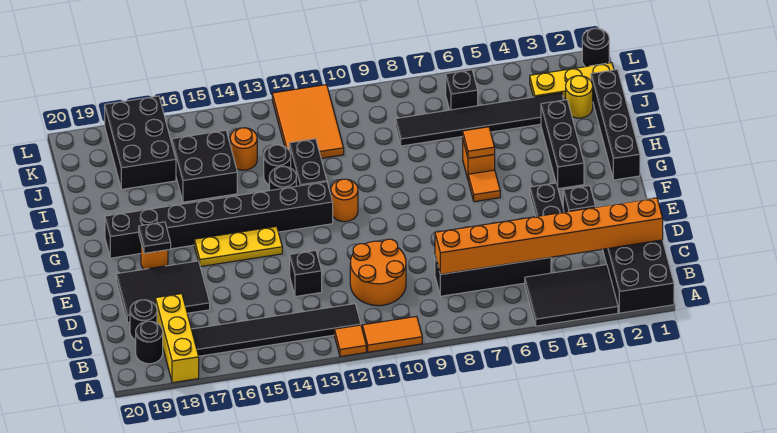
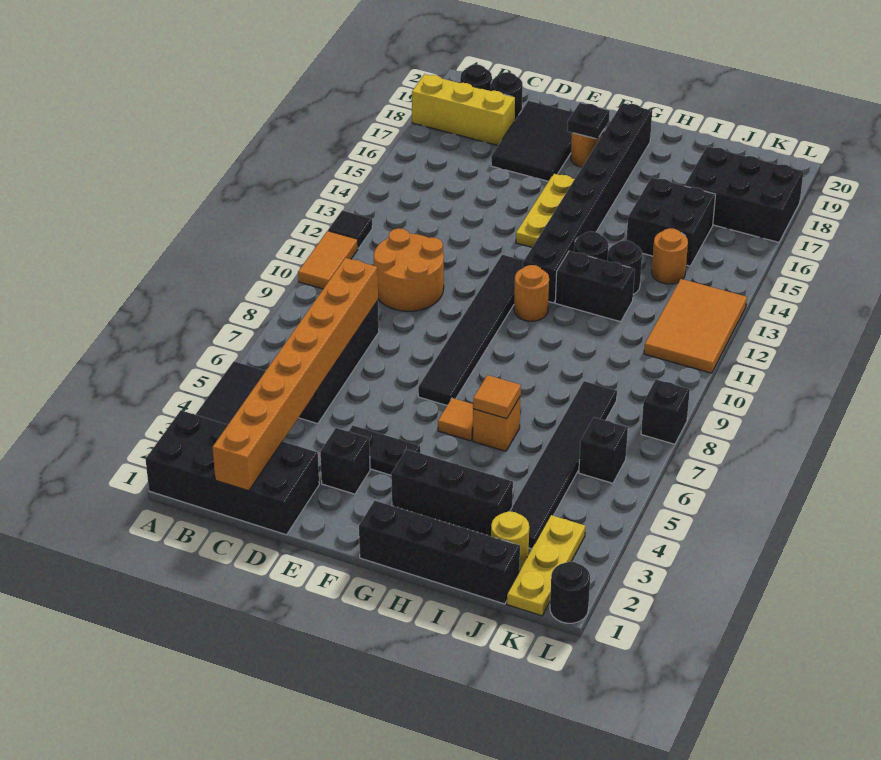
orange tile A12 level 1 -> black tile A12 level 1
black tile B12:B17 level 1 -> black tile F7:F12 level 1
black brick D13 level 1 -> black brick L8 level 1
orange tile J11:L12 level 1 -> orange tile K11:L13 level 1

